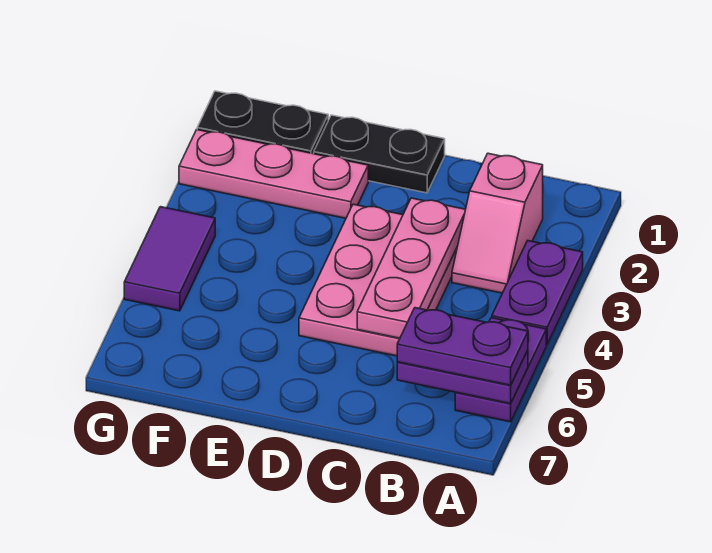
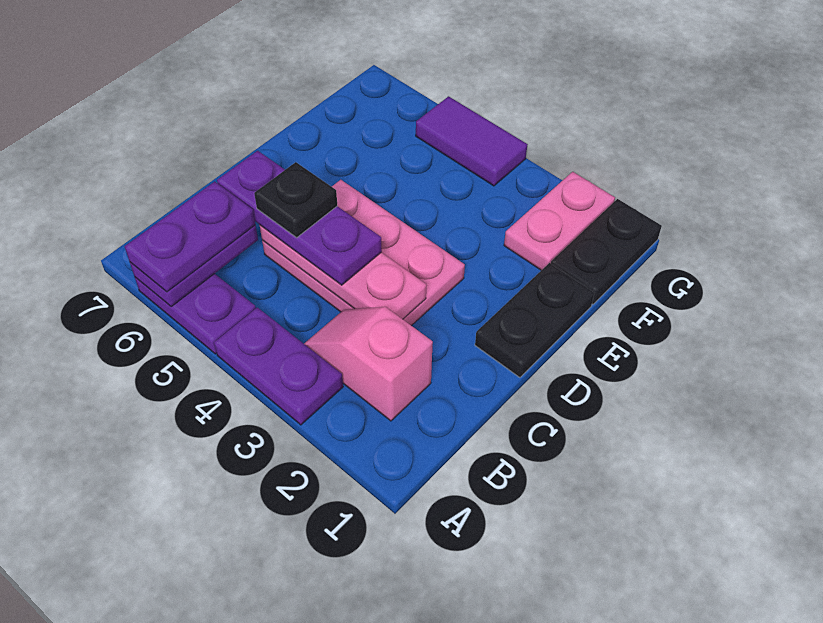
none -> purple plate C4:C6 level 3
none -> black plate C5 level 4
pink plate E2:G2 level 1 -> pink plate F2:G2 level 1

